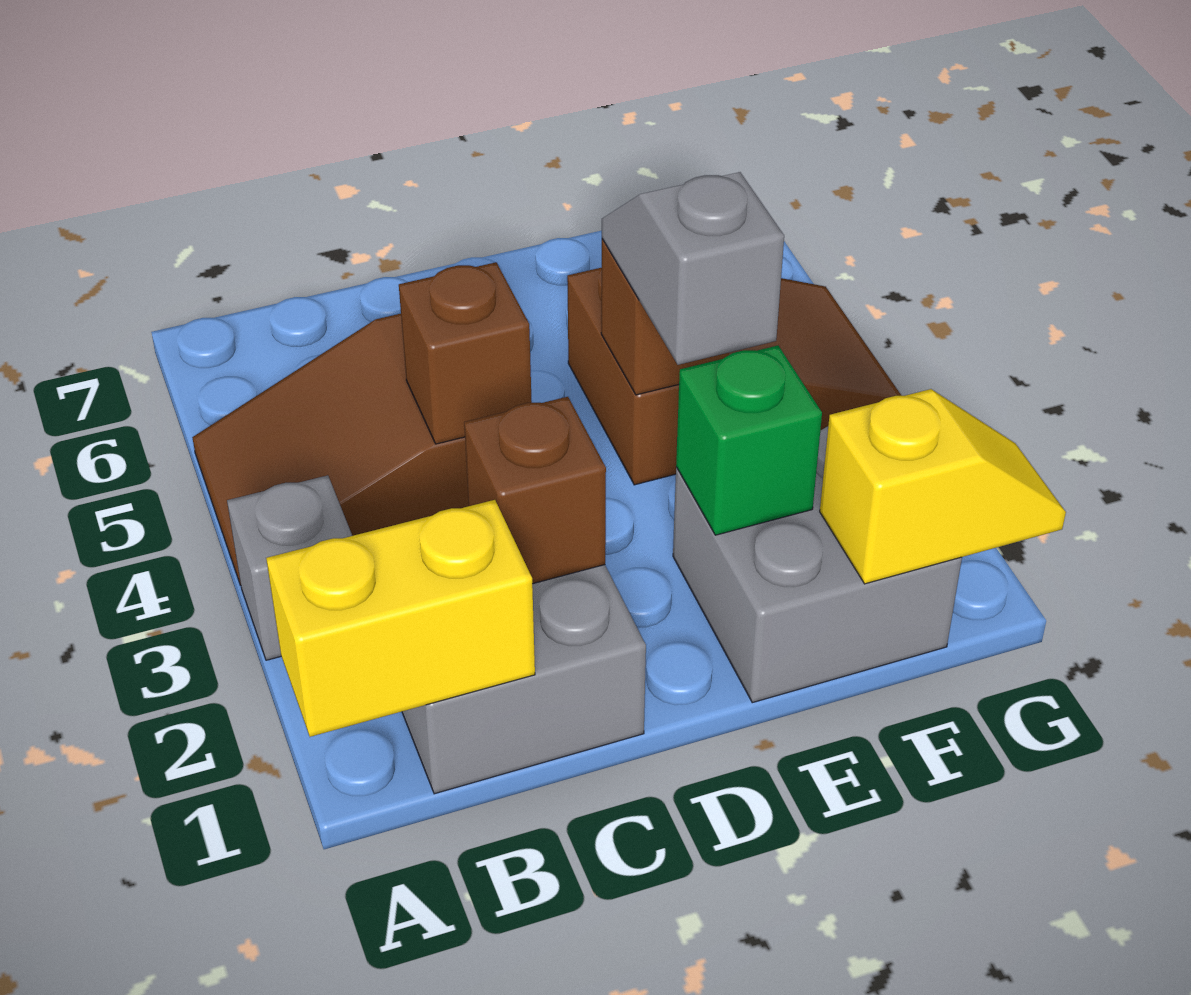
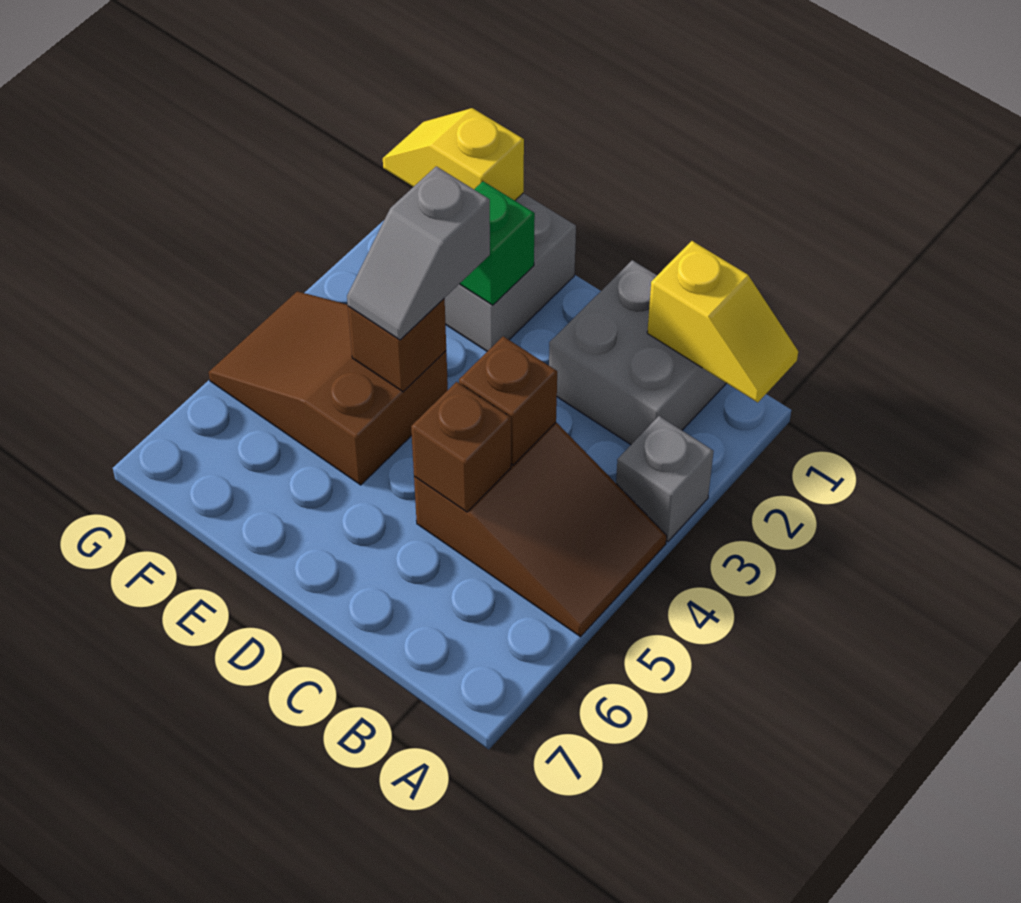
yellow brick A1:B1 level 2 -> yellow slope A1:B1 level 2 top B
brown brick C2 level 2 -> brown brick C5 level 2

